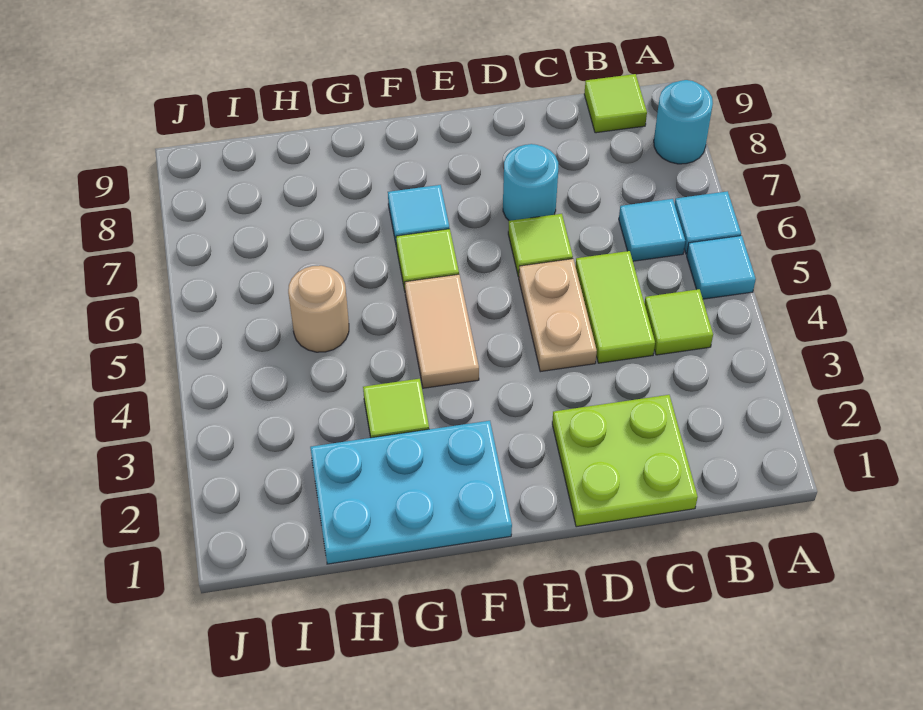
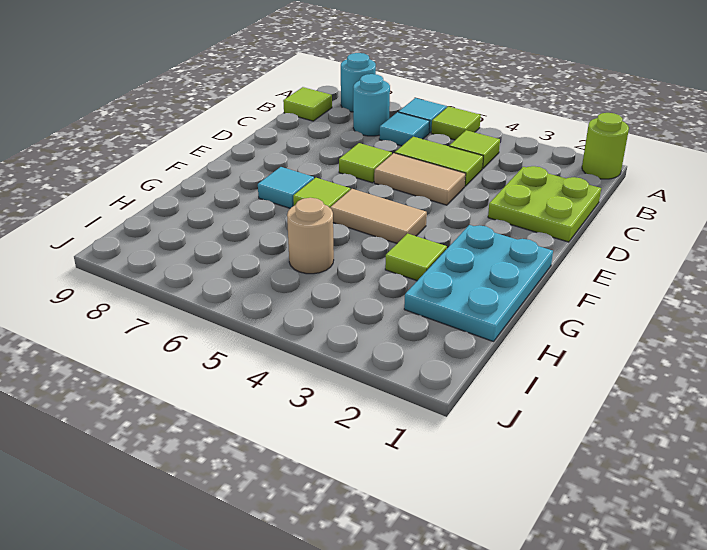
none -> lime round brick A1 level 1
cyan tile A5 level 1 -> lime tile A5 level 1
tan plate D4:D5 level 1 -> tan tile D4:D5 level 1
cyan round brick D7 level 1 -> cyan round brick B7 level 1

